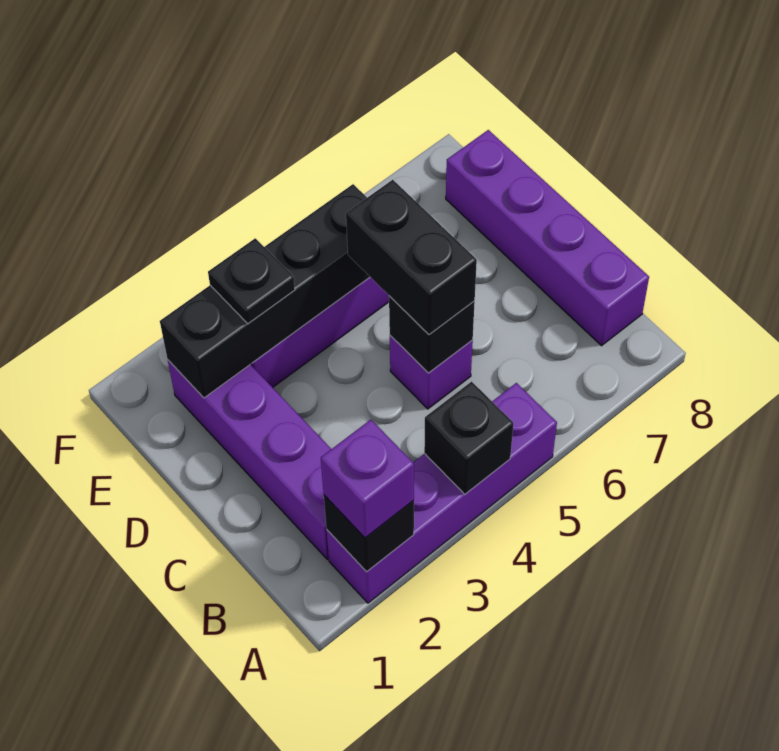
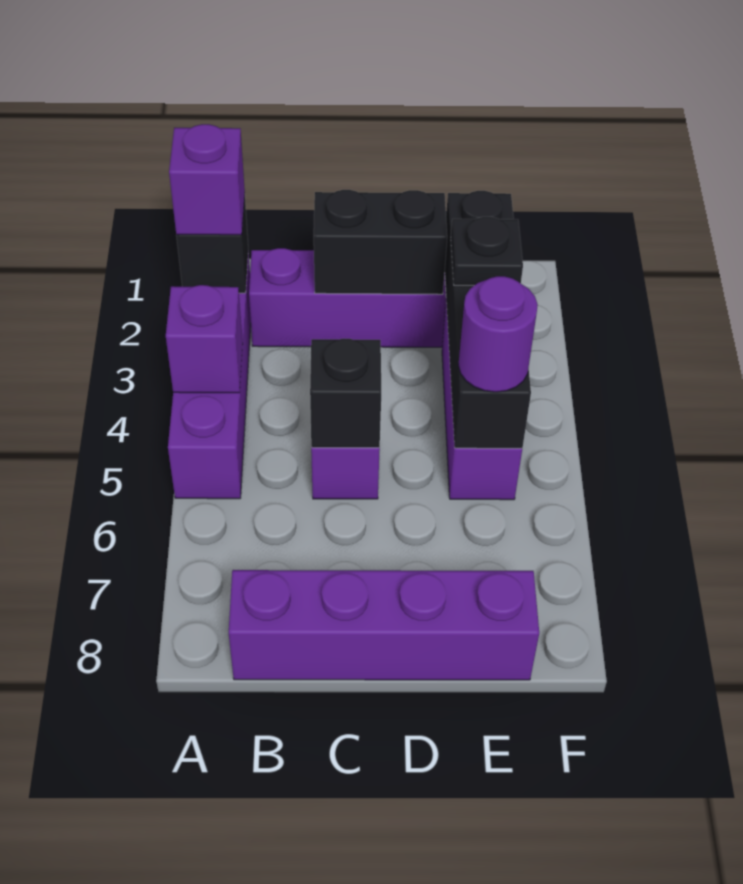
black brick A4 level 2 -> purple brick A4 level 2
black brick C5:D5 level 3 -> black brick C2:D2 level 2
none -> purple round brick E5 level 3

